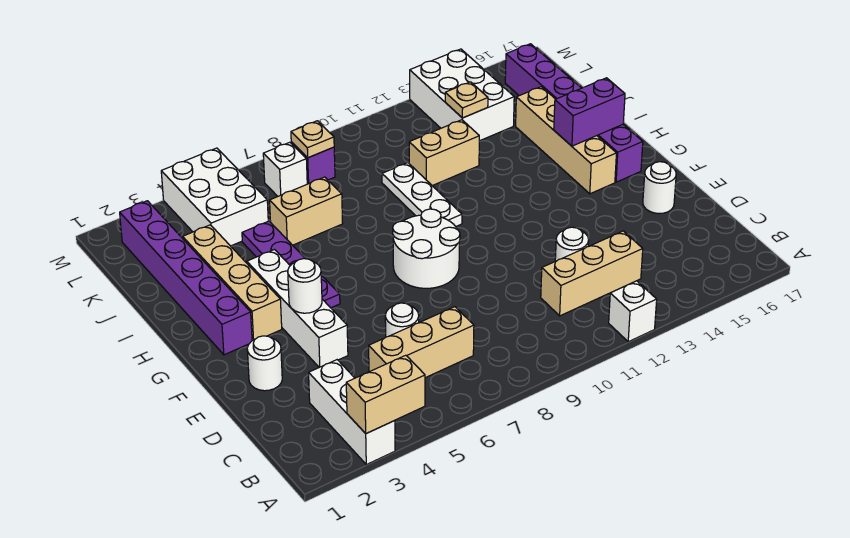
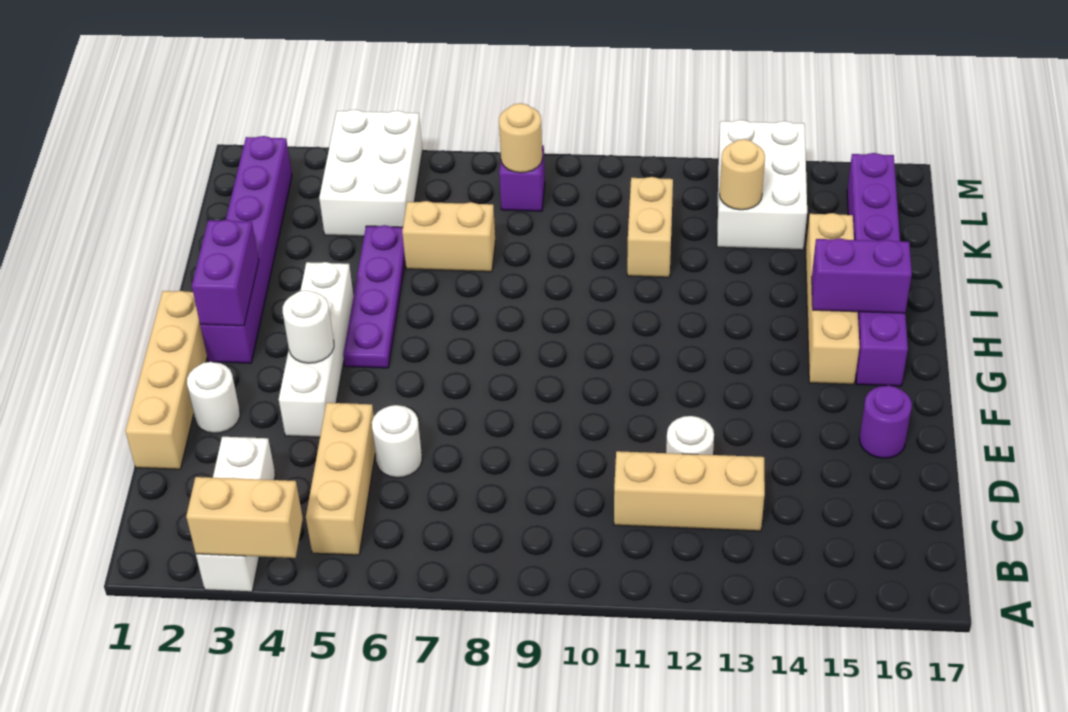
white brick A12 level 1 -> none
tan brick C5:C7 level 1 -> tan brick B5:D5 level 1
white round brick E16 level 1 -> purple round brick E16 level 1
white round brick F8:G9 level 1 -> none
none -> purple brick G2:H2 level 2
tan brick G3:J3 level 1 -> tan brick D1:G1 level 1
white plate H10:J10 level 1 -> none
tan brick J11:J12 level 1 -> tan brick J11:K11 level 1
tan plate K13 level 2 -> tan round brick K13 level 2
white brick L7 level 1 -> none
tan plate L8 level 2 -> tan round brick L8 level 2

